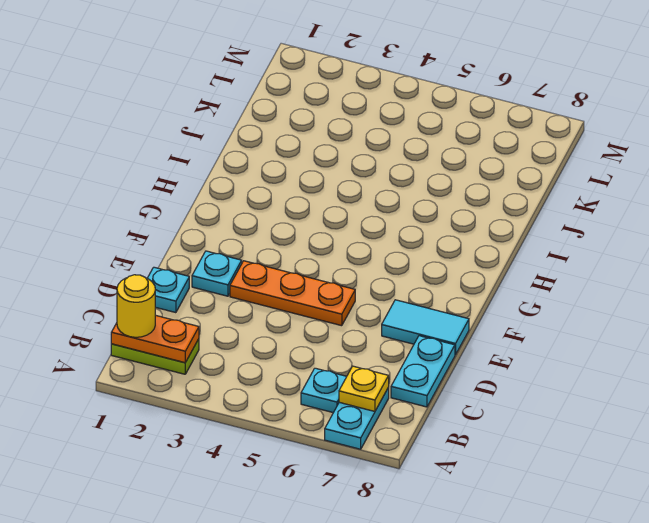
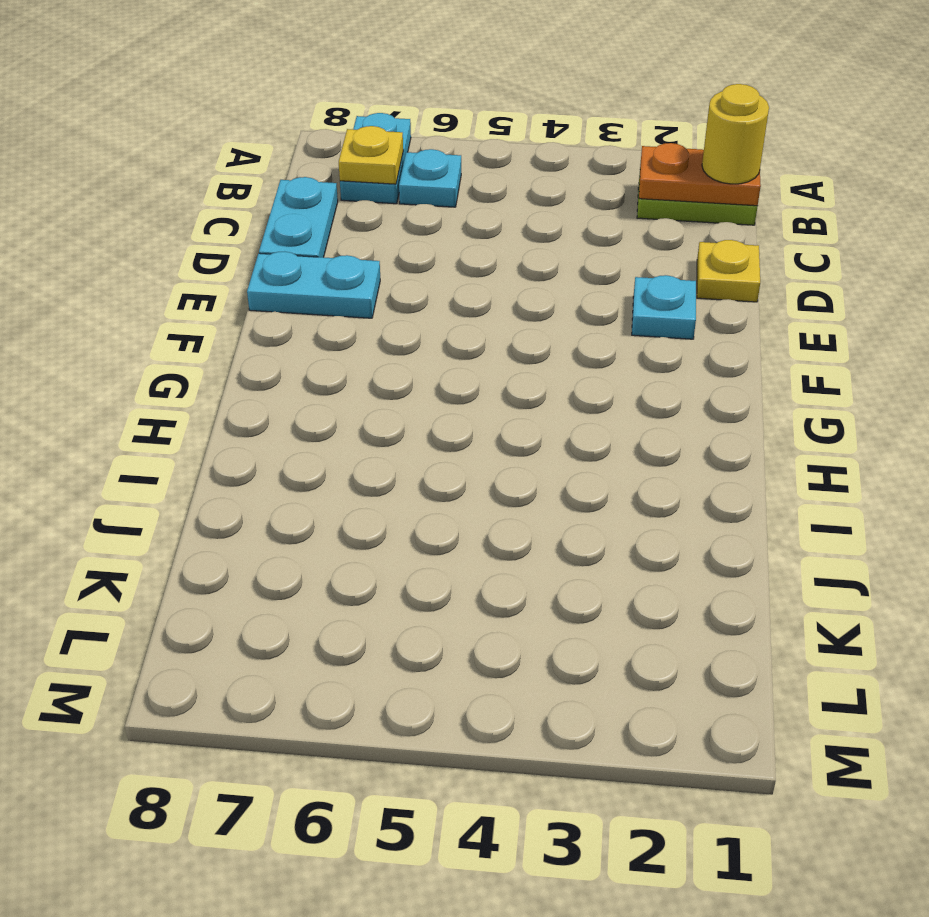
cyan plate D1 level 1 -> yellow plate D1 level 1
orange plate E3:E5 level 1 -> none
cyan tile E7:E8 level 1 -> cyan plate E7:E8 level 1

